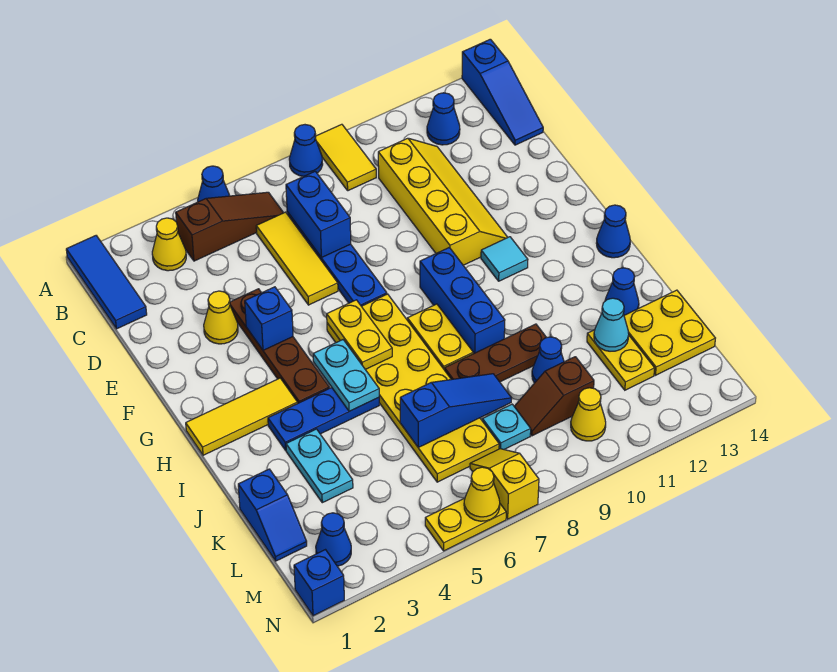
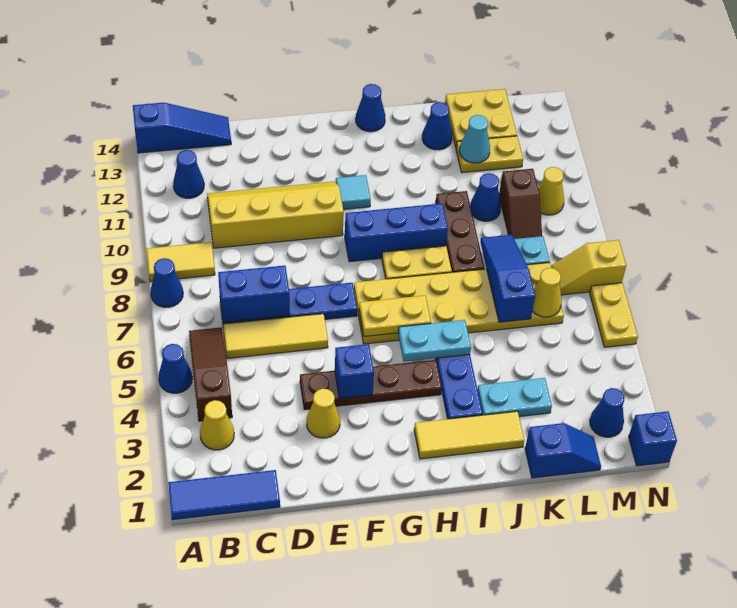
yellow tile H1:H3 level 1 -> yellow tile H2:J2 level 1
yellow cone N6 level 2 -> yellow cone L6 level 2

